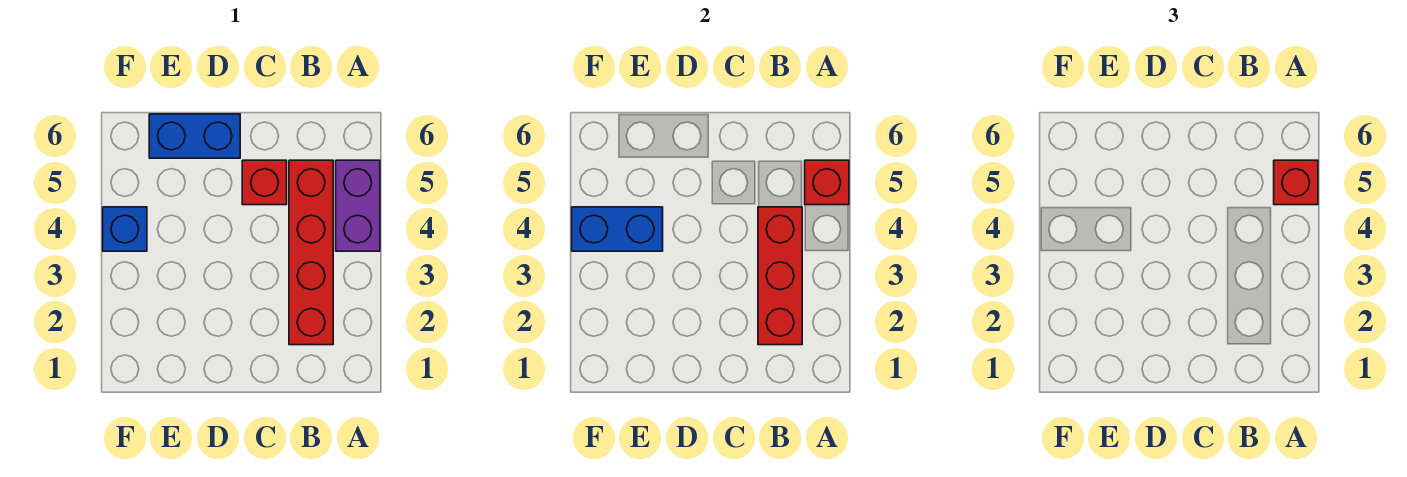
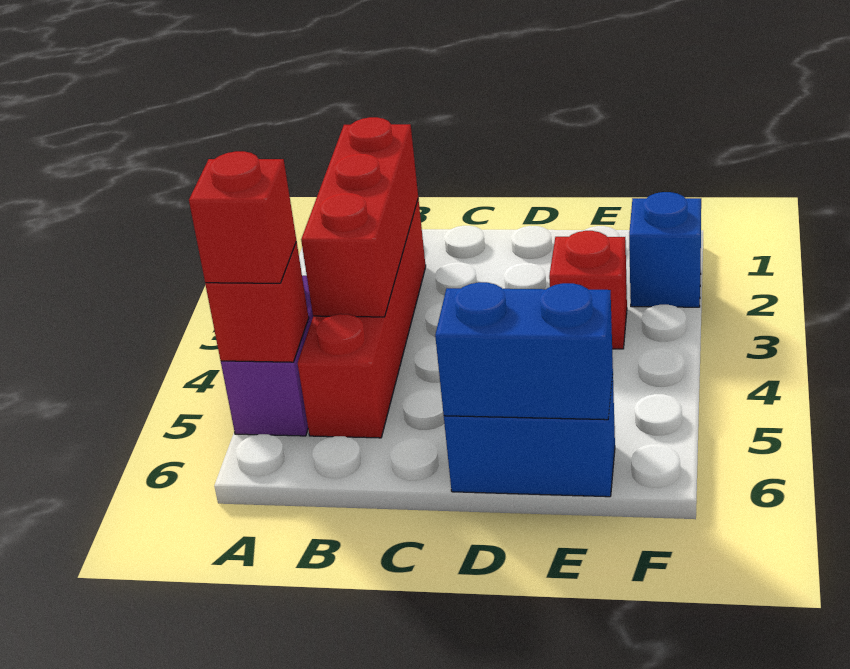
red brick C5 level 1 -> red brick E3 level 1
blue brick E4:F4 level 2 -> blue brick D6:E6 level 2
blue brick F4 level 1 -> blue brick F2 level 1

